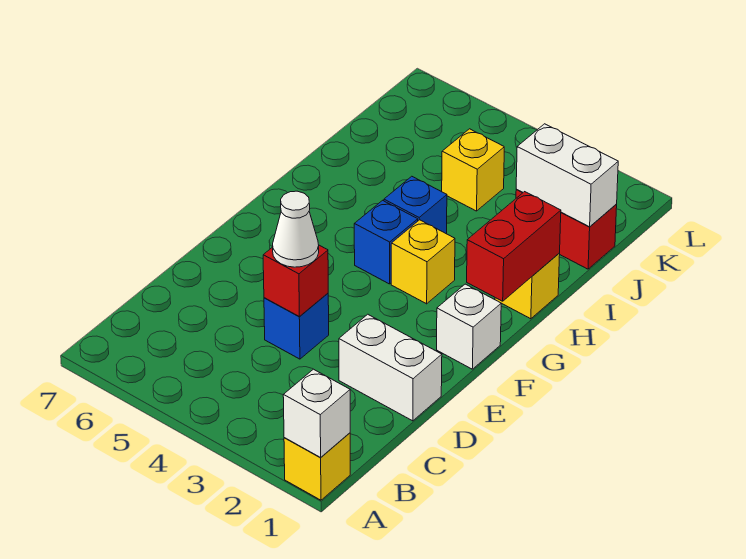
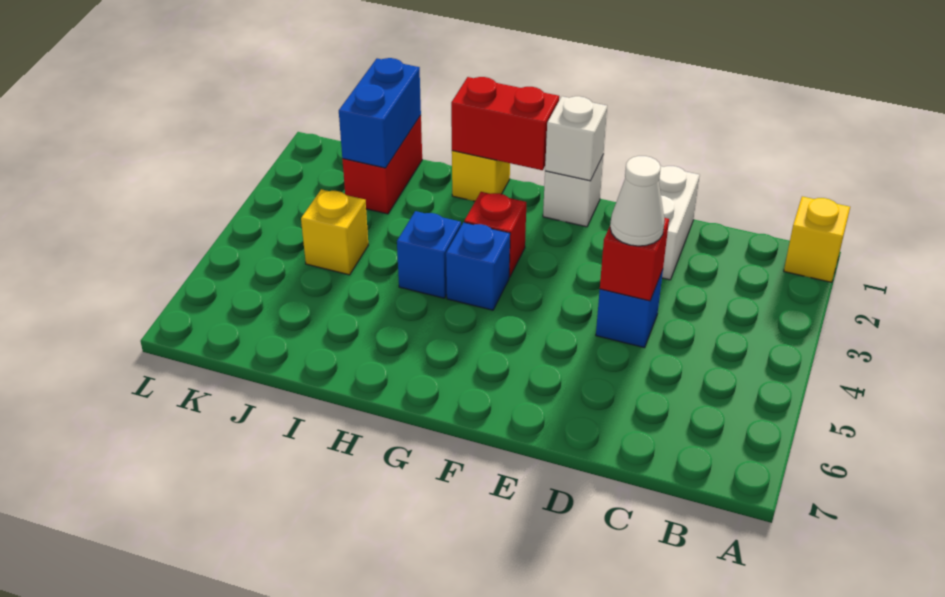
white brick A1 level 2 -> white brick F1 level 2
yellow brick G3 level 1 -> red brick G3 level 1
white brick J1:J2 level 2 -> blue brick J1:J2 level 2

